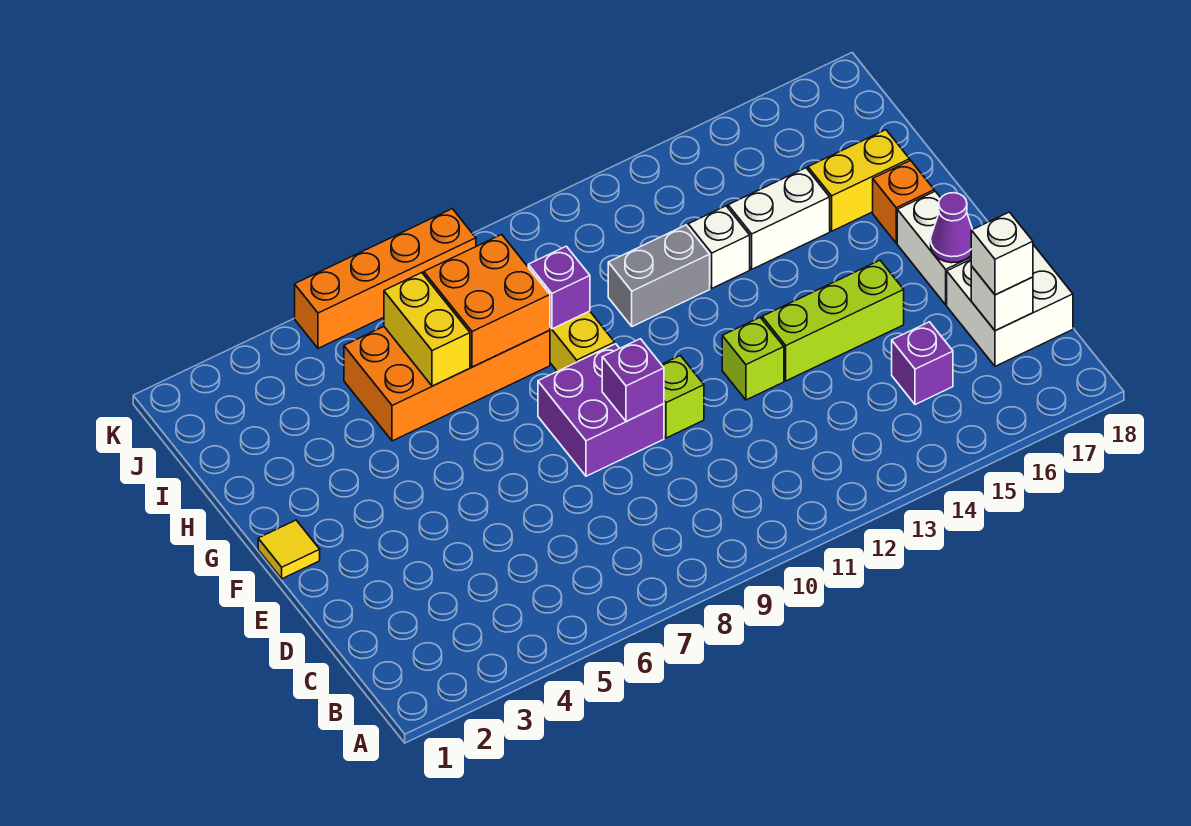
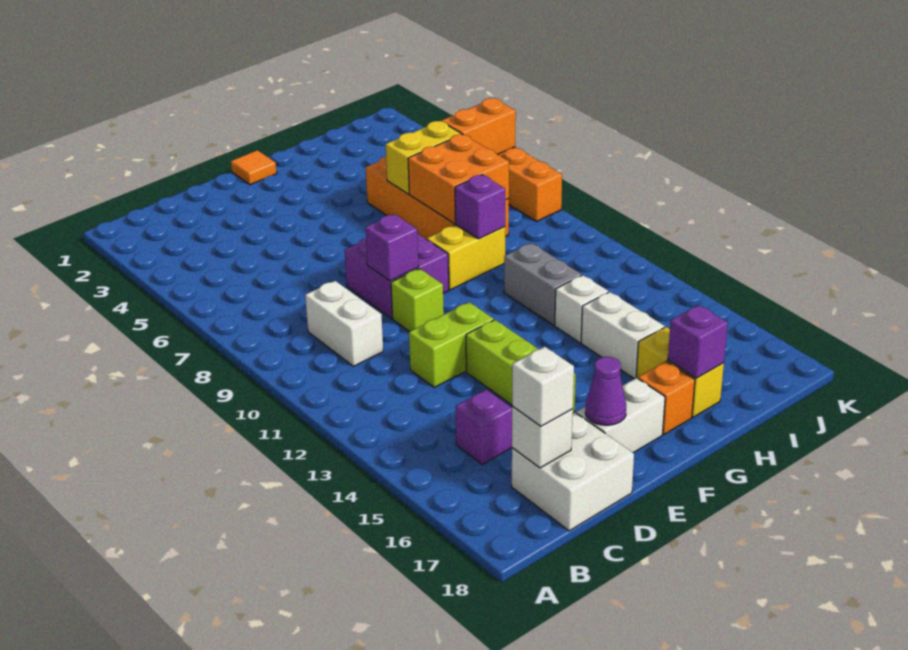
none -> white brick C9:C10 level 1
lime brick E12 level 1 -> lime brick D12:E12 level 1
yellow tile F1 level 1 -> orange tile F1 level 1
none -> purple brick H17 level 2
none -> orange brick J6:K6 level 2

